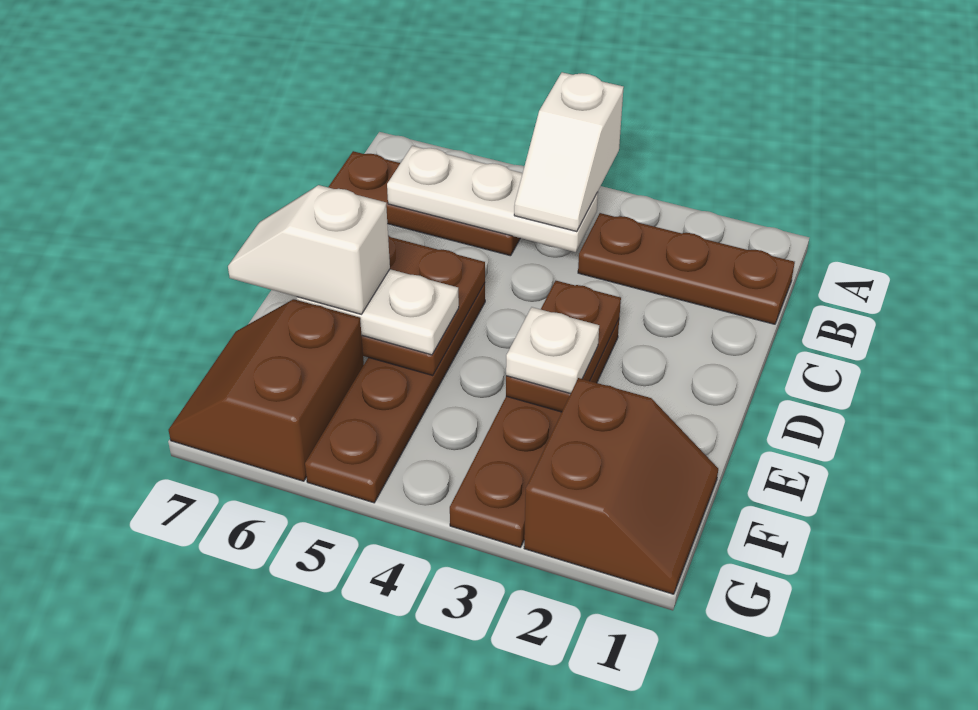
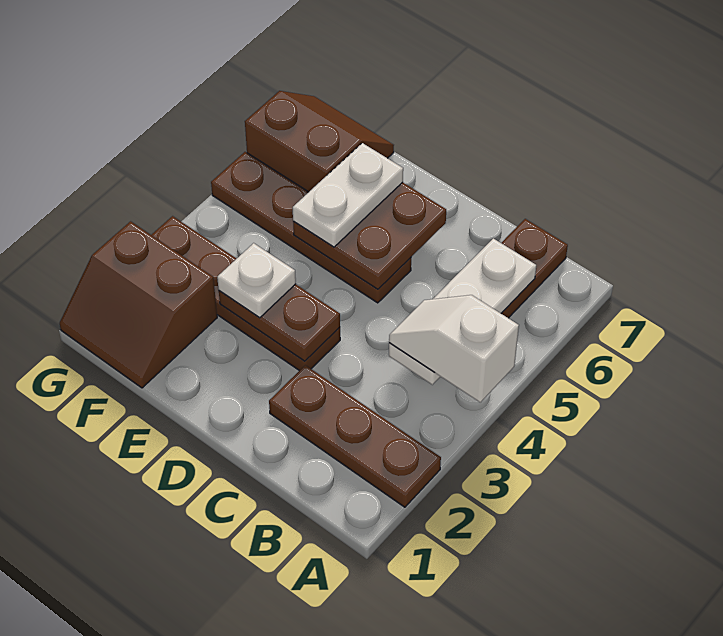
brown plate B1:B3 level 1 -> brown plate A2:C2 level 1
white slope E6:E7 level 4 top 6 -> none

